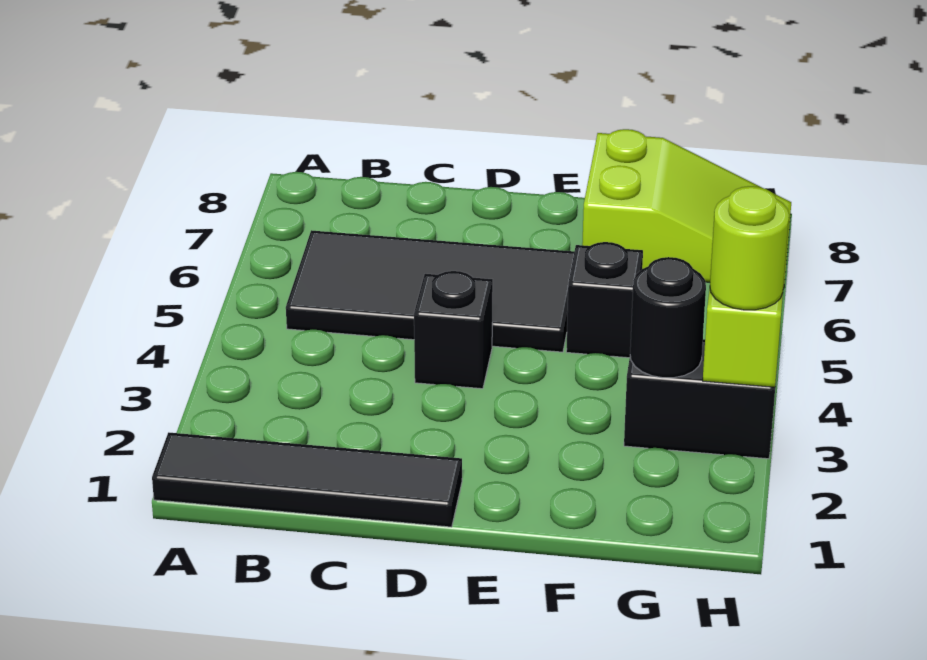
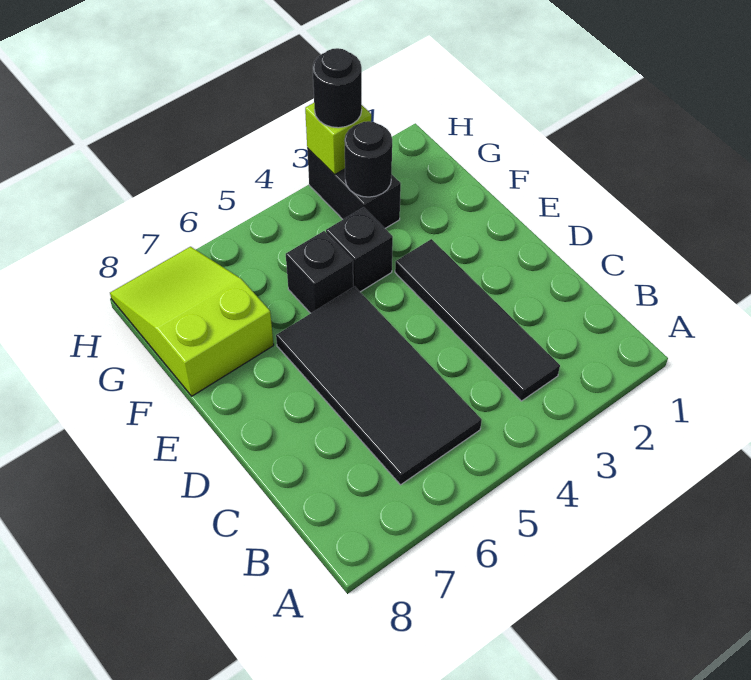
black tile A1:D1 level 1 -> black tile B3:E3 level 1
black brick D4 level 1 -> black brick F4 level 1
lime round brick H3 level 3 -> black round brick H3 level 3

